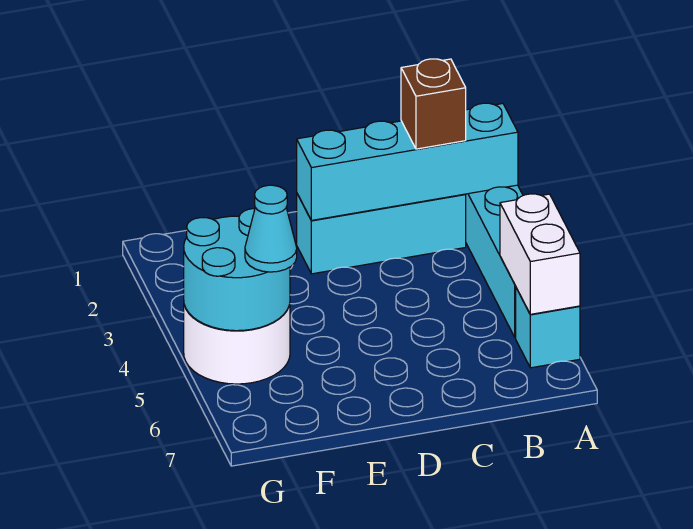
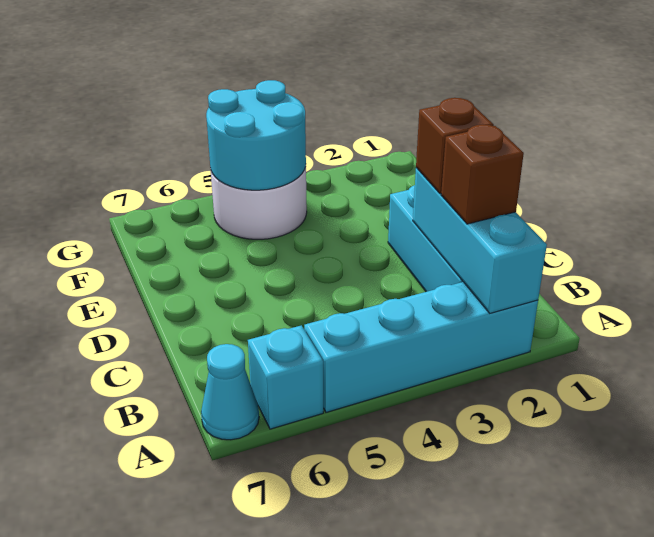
cyan brick A2:D2 level 2 -> cyan brick A2:C2 level 2
white brick A5:A6 level 2 -> none
none -> brown brick C2 level 3
cyan cone F5 level 3 -> cyan cone A7 level 1

